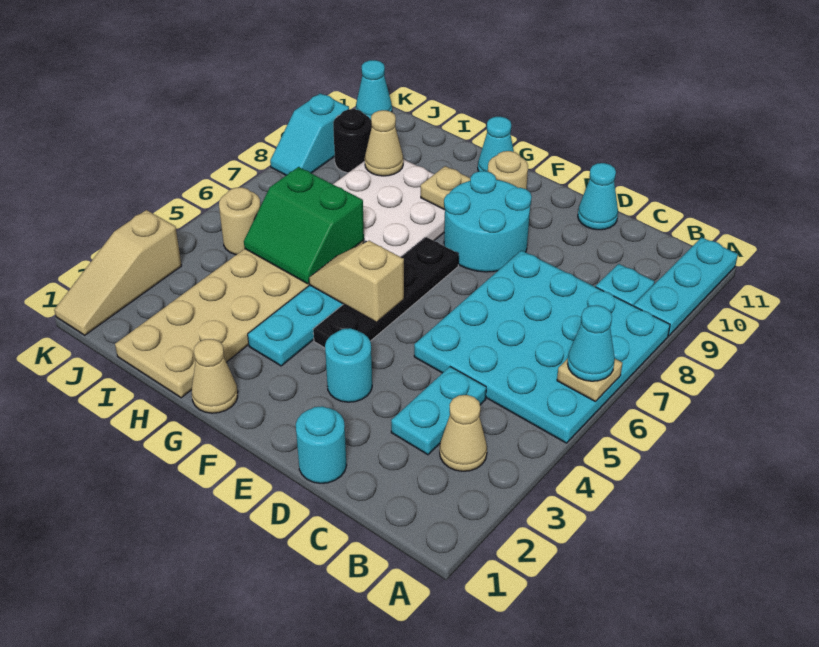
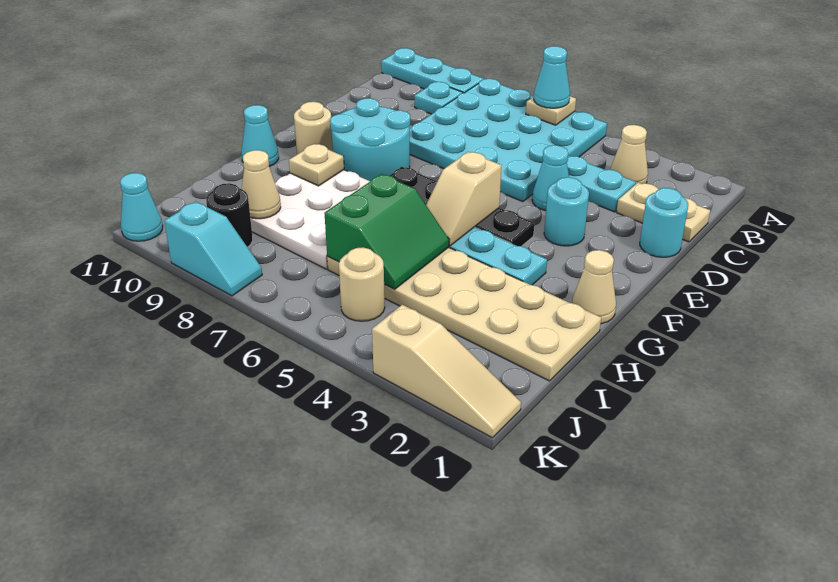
none -> tan plate C1:C2 level 1
cyan cone D11 level 1 -> cyan cone D4 level 1

